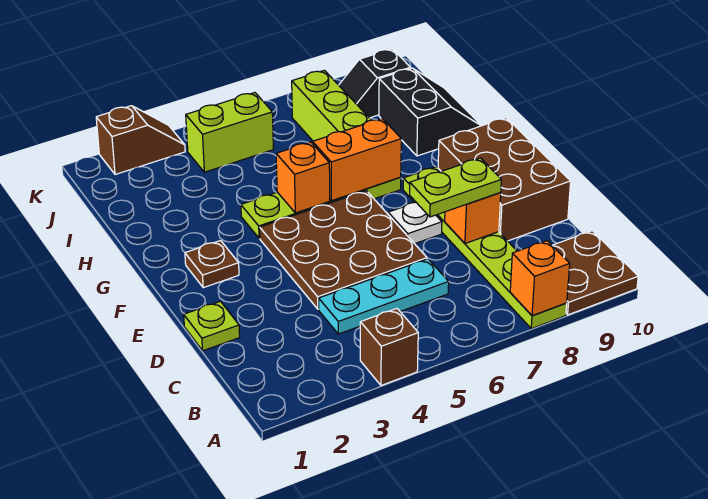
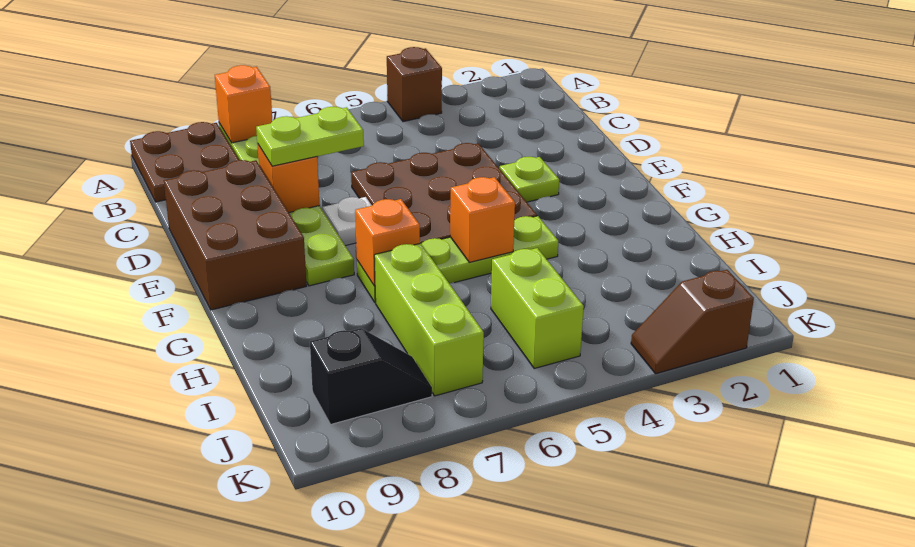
cyan plate C4:C6 level 1 -> none
lime plate D1 level 1 -> lime plate E3 level 1
brown plate F2 level 1 -> none
orange brick G6:G7 level 2 -> orange brick G7 level 2
black slope H9:I10 level 1 top 9 -> none
lime brick J4:J5 level 1 -> lime brick I5:J5 level 1

